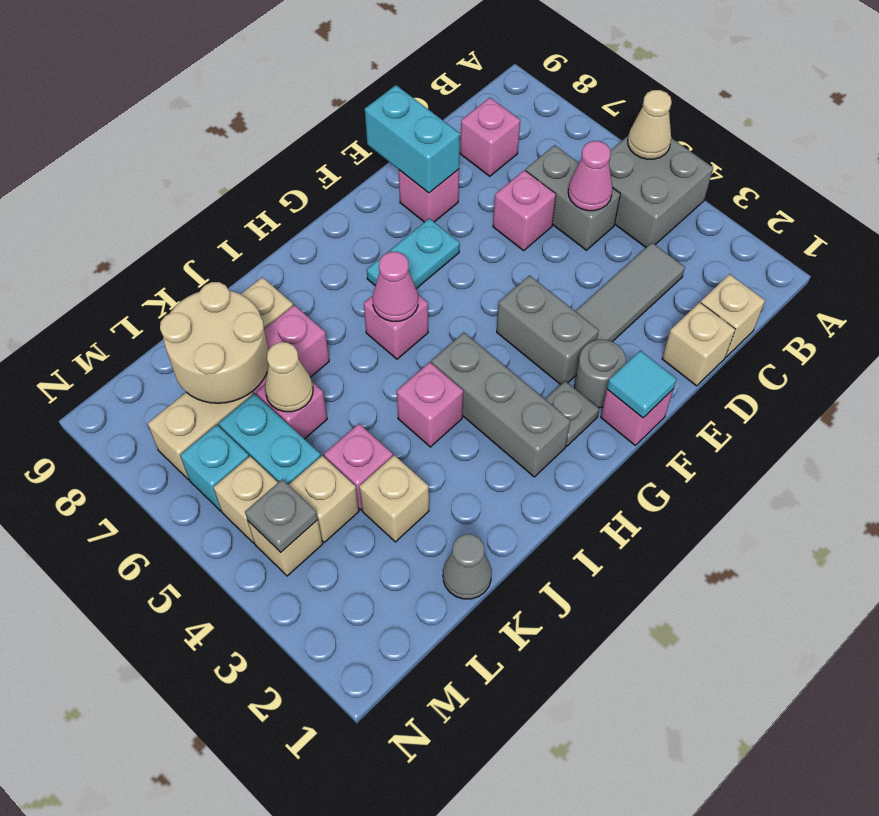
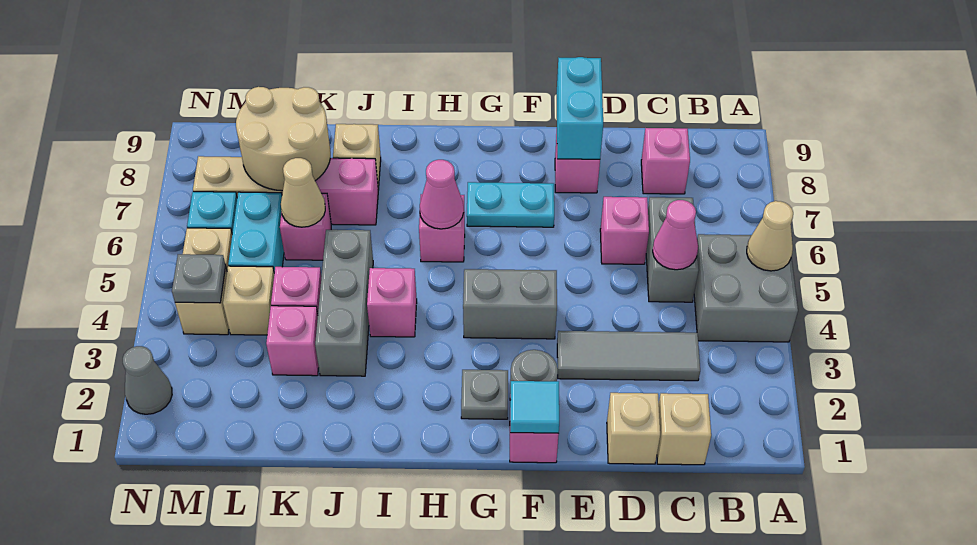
grey brick F3:F4 level 1 -> grey brick F4:G4 level 1
grey brick H2:H4 level 1 -> grey brick J3:J5 level 1
grey cone K1 level 1 -> grey cone N2 level 1
tan brick K3 level 1 -> pink brick K3 level 1

